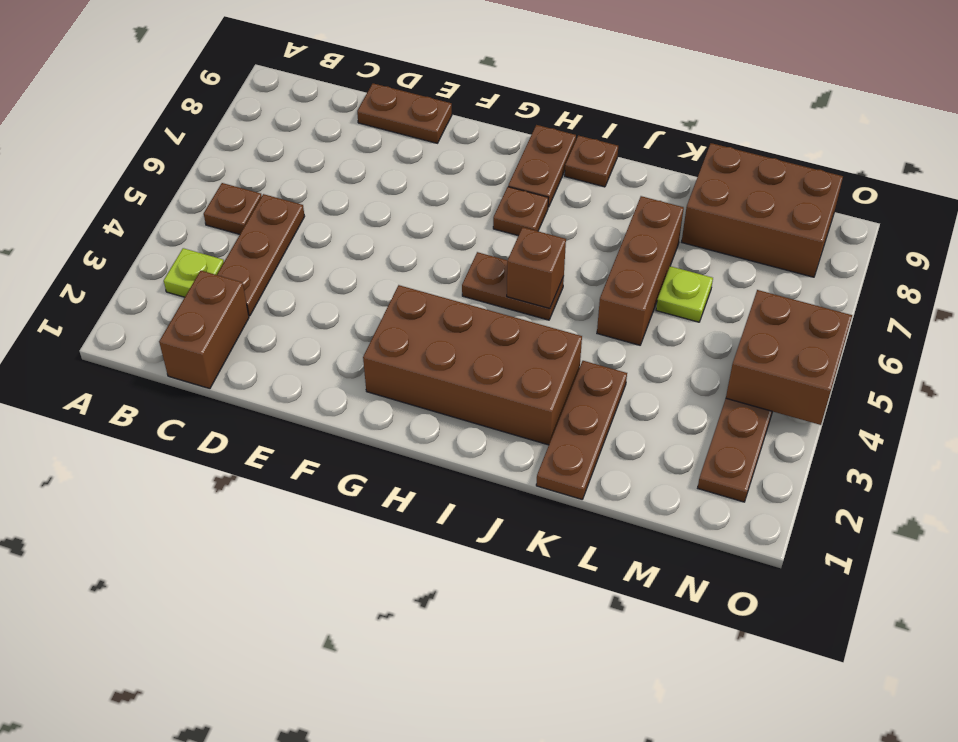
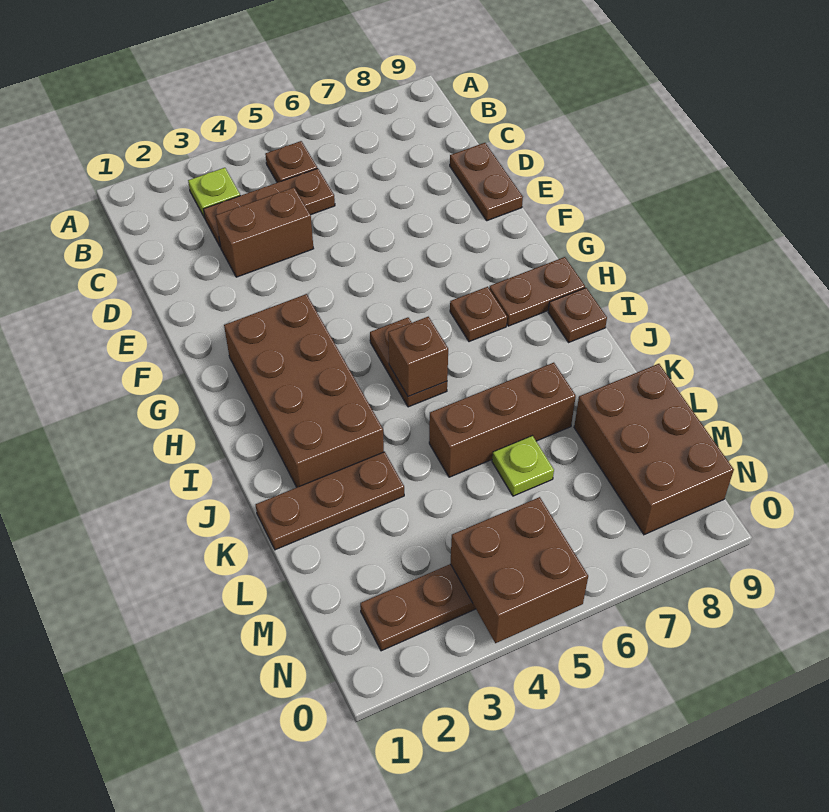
brown brick C1:C2 level 1 -> brown brick D3:D4 level 1

